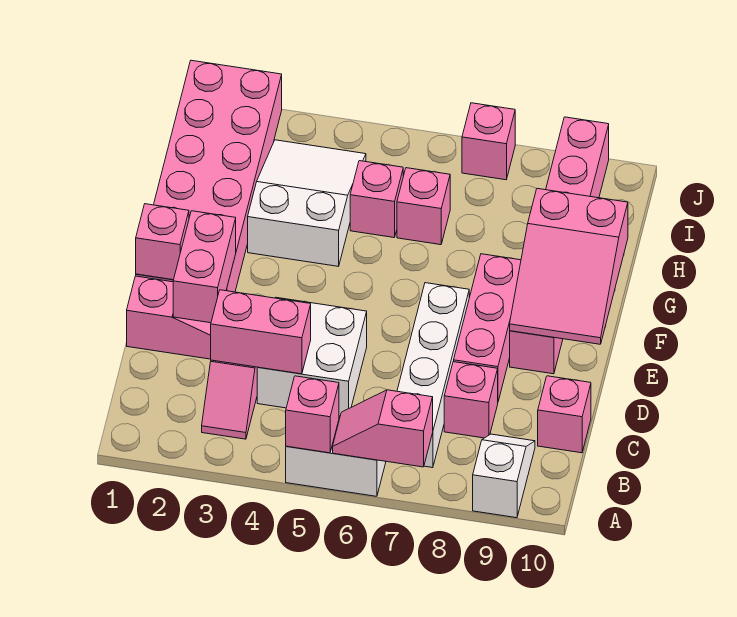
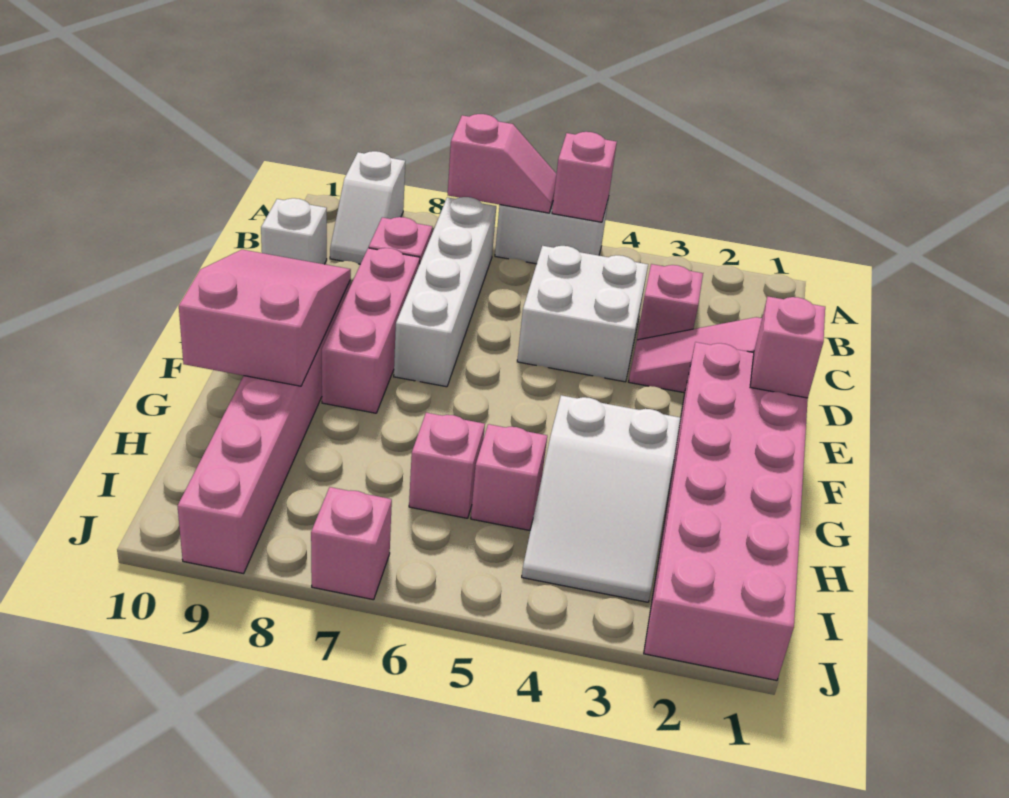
pink brick C3:C4 level 2 -> none
pink brick C10 level 1 -> white brick C10 level 1
pink brick D2:E2 level 2 -> none

